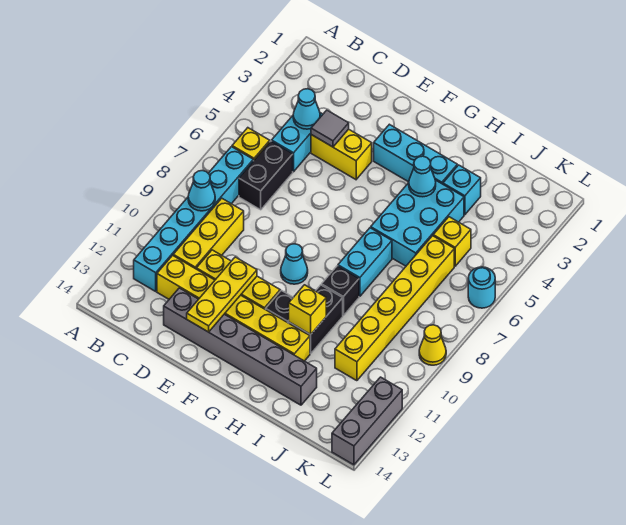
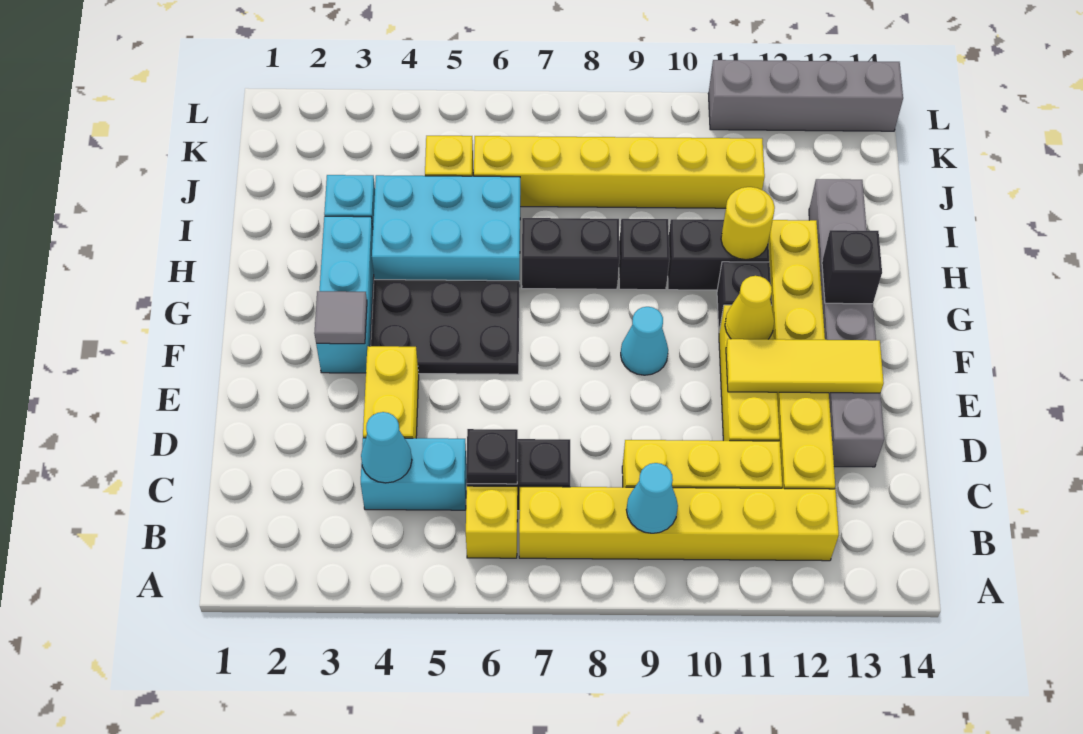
cyan brick B7:B12 level 1 -> yellow brick B7:B12 level 1
none -> black plate C6 level 2
grey tile D4 level 2 -> grey tile F3 level 2
yellow plate E11:E13 level 2 -> yellow tile E11:E13 level 2
none -> black plate F4:G6 level 1
none -> black brick G13 level 2
cyan cone H4 level 2 -> none
cyan brick H7:H8 level 1 -> black brick H7:H8 level 1
yellow brick H11 level 2 -> yellow round brick H11 level 2
cyan round brick L6 level 1 -> none
yellow cone L9 level 1 -> yellow cone F11 level 2
grey brick L12:L14 level 1 -> grey brick L11:L14 level 1

